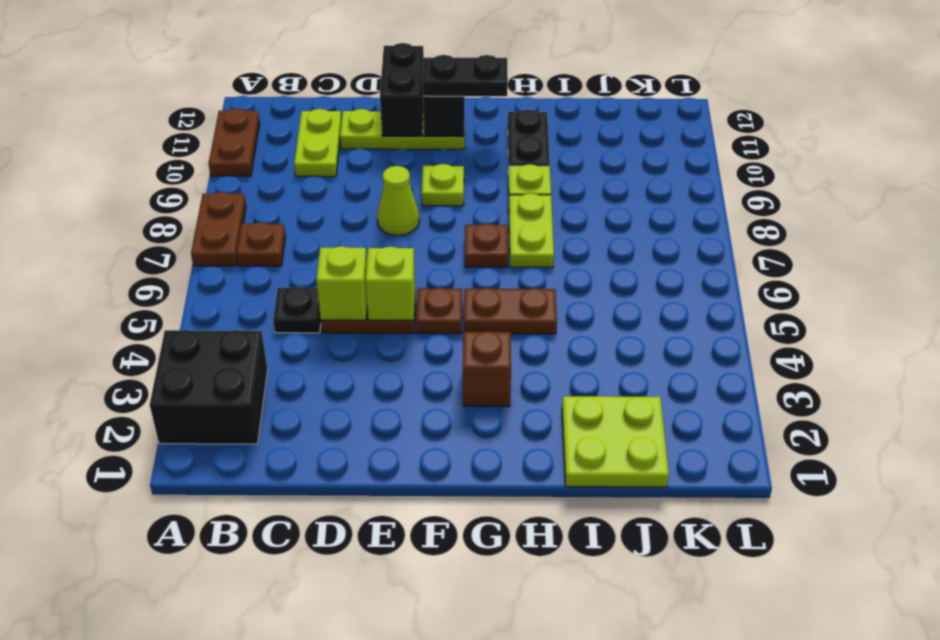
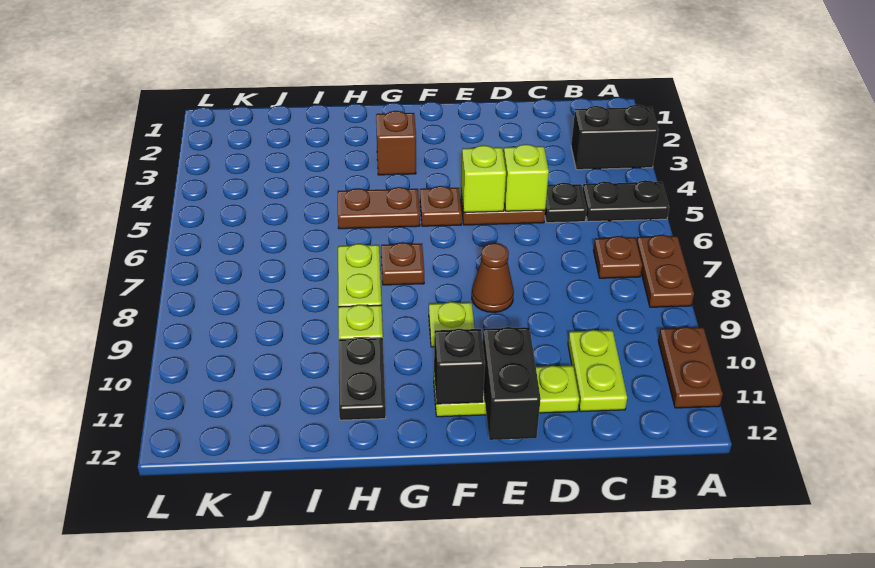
black brick A2:B3 level 1 -> black brick A3:B3 level 1
lime cone E8 level 1 -> brown cone E8 level 1
black plate F11:G11 level 3 -> black plate A5:B5 level 1
lime plate I1:J2 level 1 -> none

